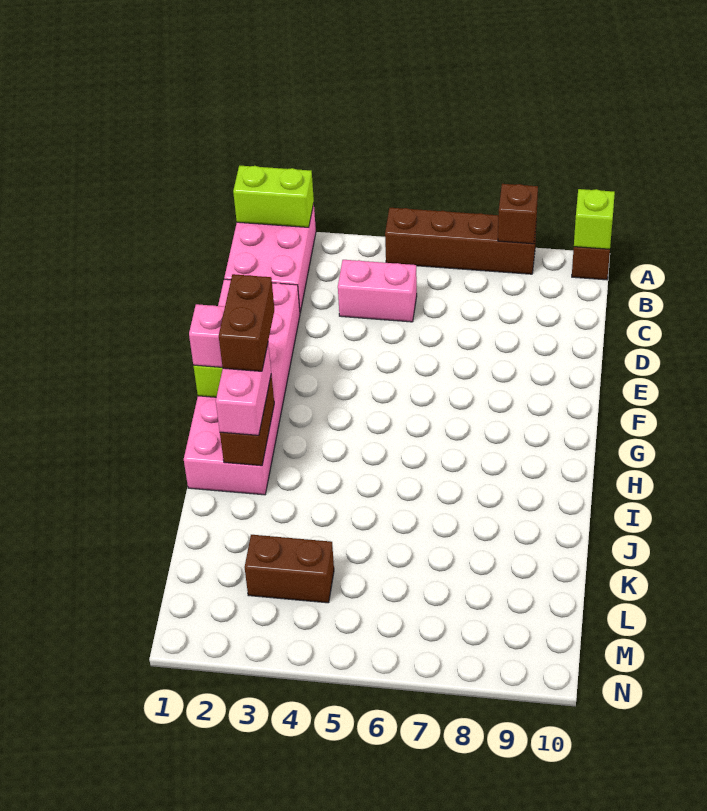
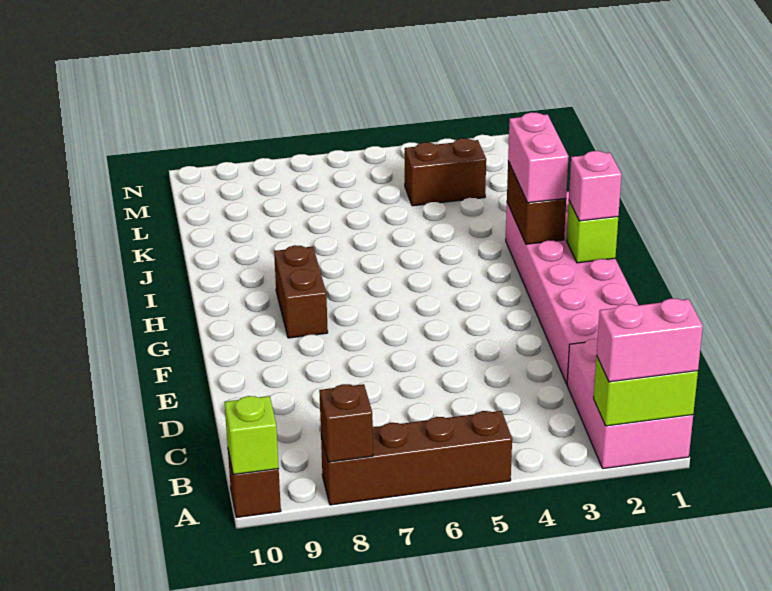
pink brick C4:C5 level 1 -> pink brick A1:A2 level 3
brown brick G2:H2 level 4 -> brown brick G8:H8 level 1

